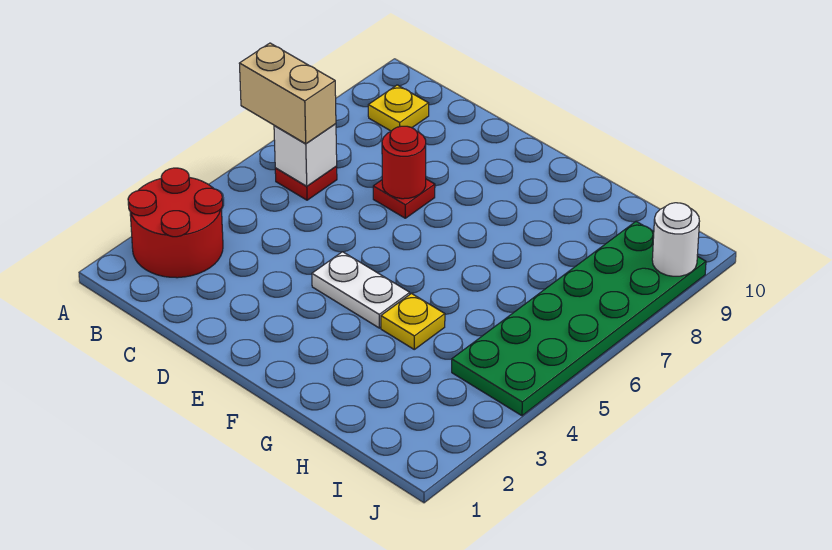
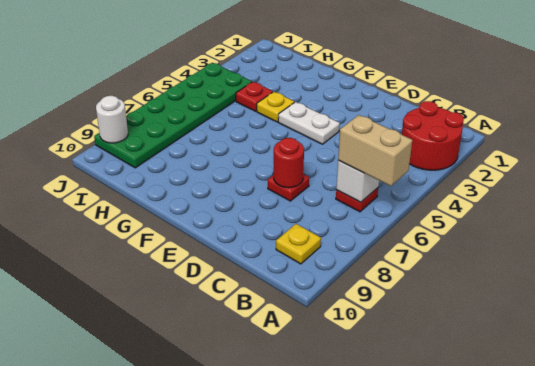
none -> red plate H4 level 1

